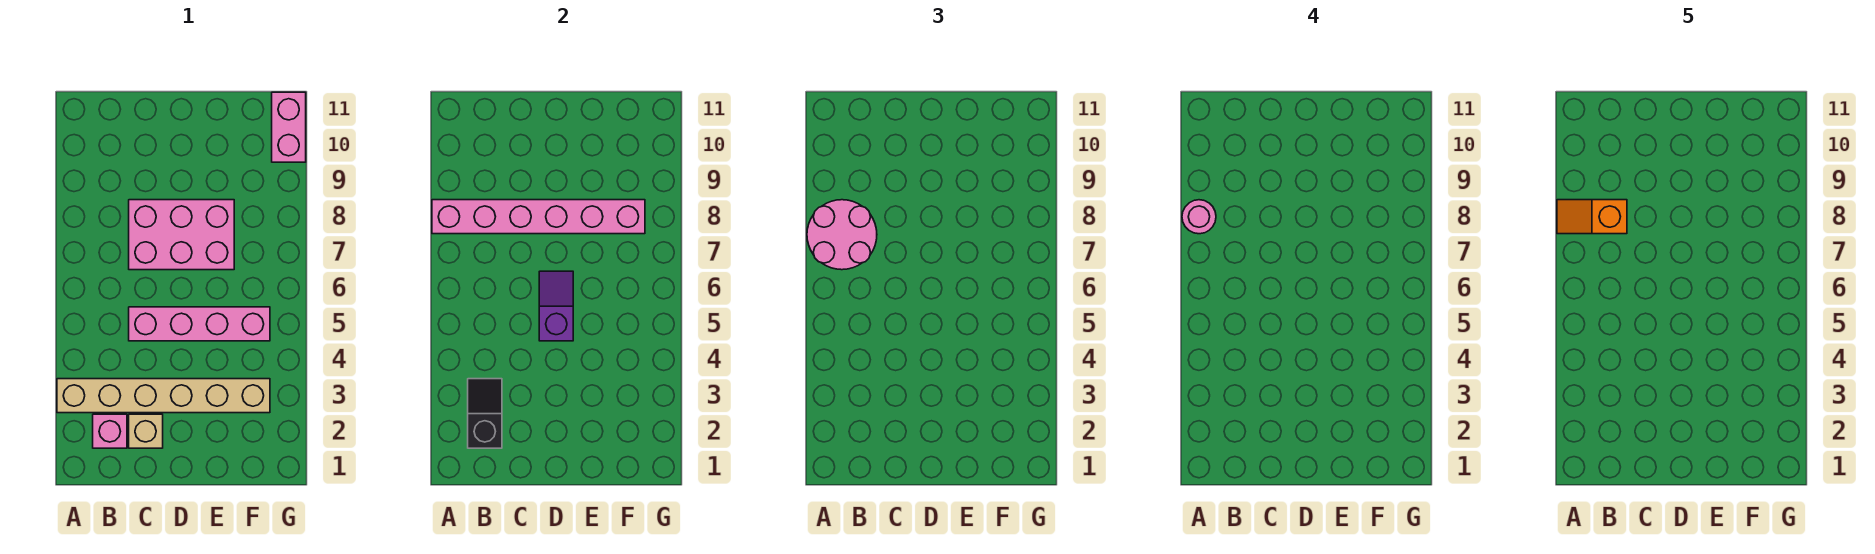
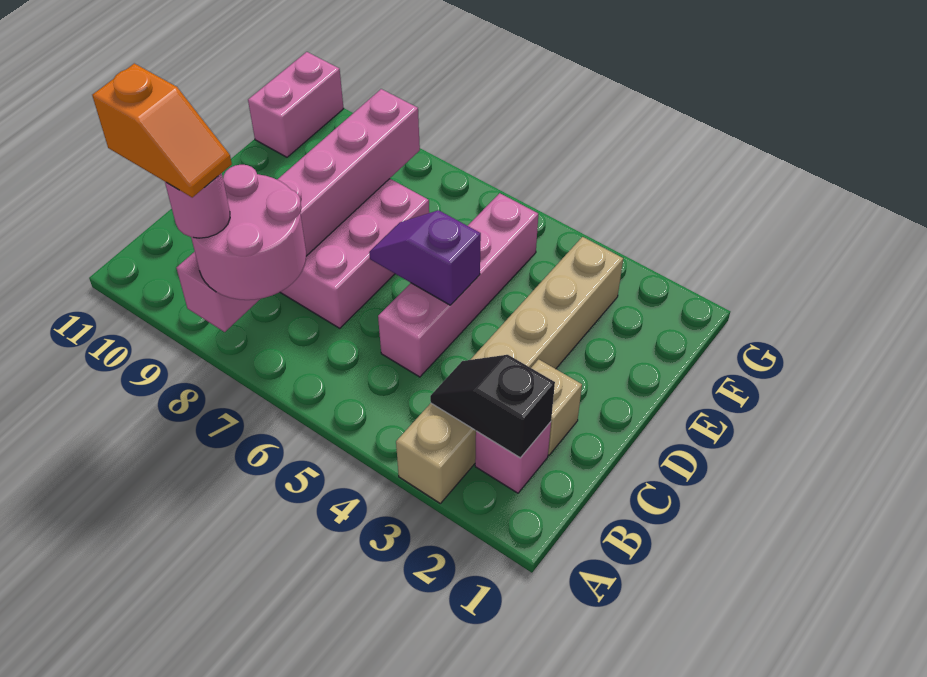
orange slope A8:B8 level 5 top B -> orange slope A8:A9 level 5 top 9
pink brick G10:G11 level 1 -> pink brick F11:G11 level 1

